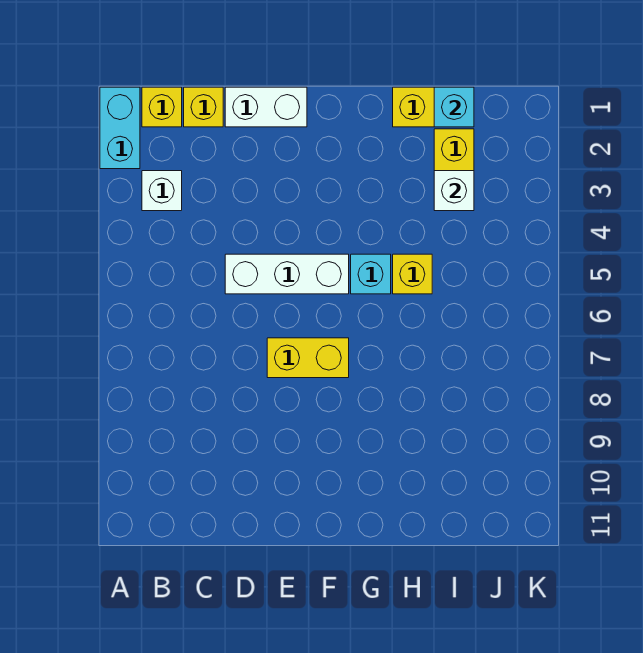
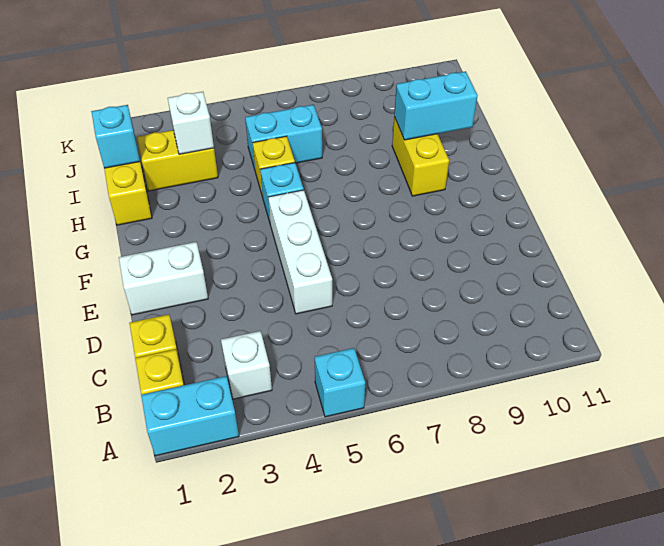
none -> cyan brick A5 level 1
white brick D1:E1 level 1 -> white brick E1:E2 level 1
yellow brick E7:F7 level 1 -> yellow brick G9:H9 level 1
none -> cyan brick H9:H10 level 2
none -> cyan brick I5:I6 level 1

